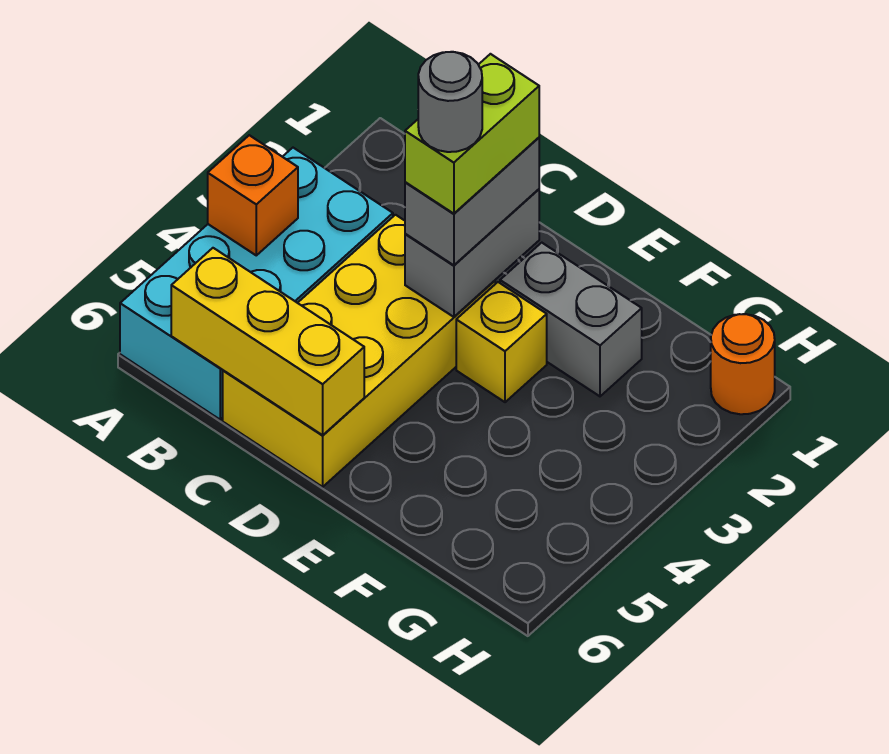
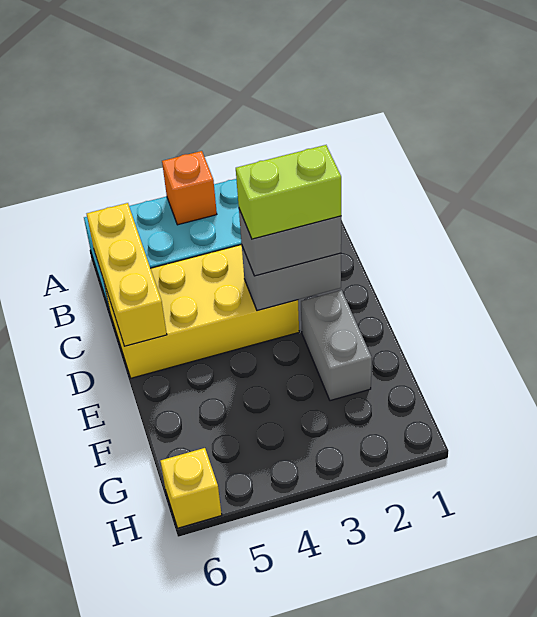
grey round brick D3 level 5 -> none
yellow brick E3 level 1 -> yellow brick H6 level 1
orange round brick H1 level 1 -> none

